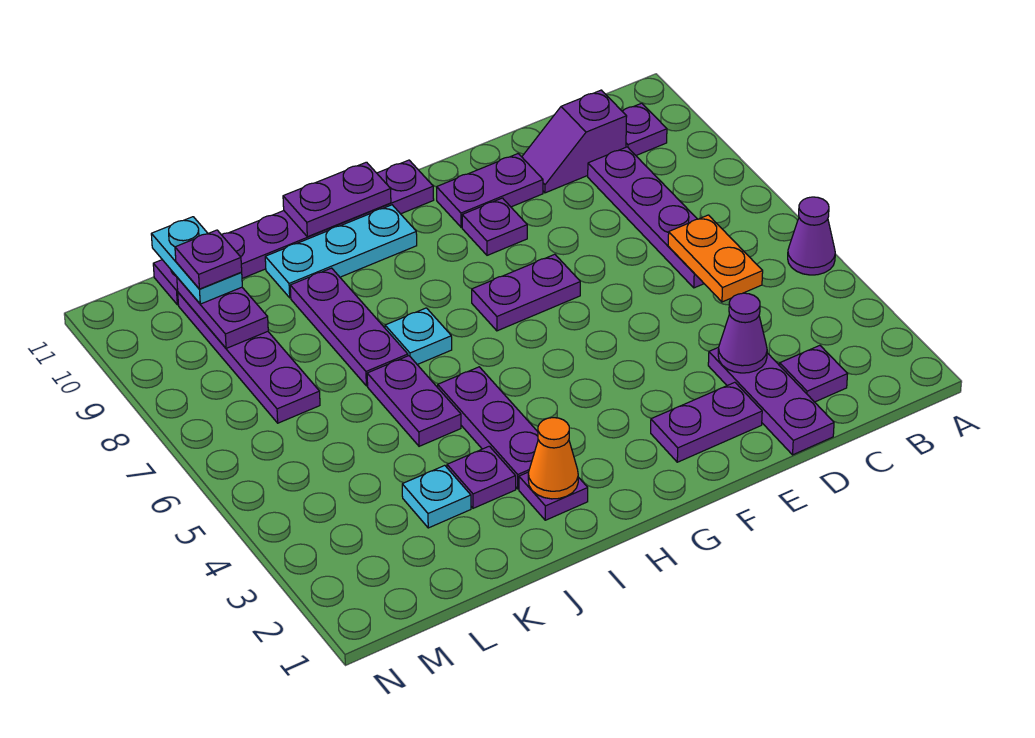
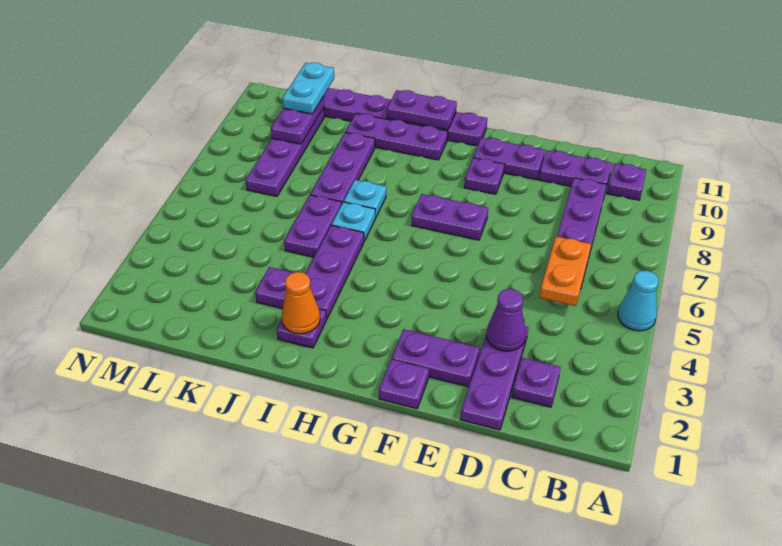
purple cone A5 level 1 -> cyan cone A5 level 1
purple slope C10:D10 level 1 top C -> purple plate C10:D10 level 1
cyan plate H10:J10 level 1 -> purple plate H10:J10 level 1
cyan plate K3 level 1 -> cyan plate I6 level 1
purple plate L10 level 4 -> purple plate F1 level 1

